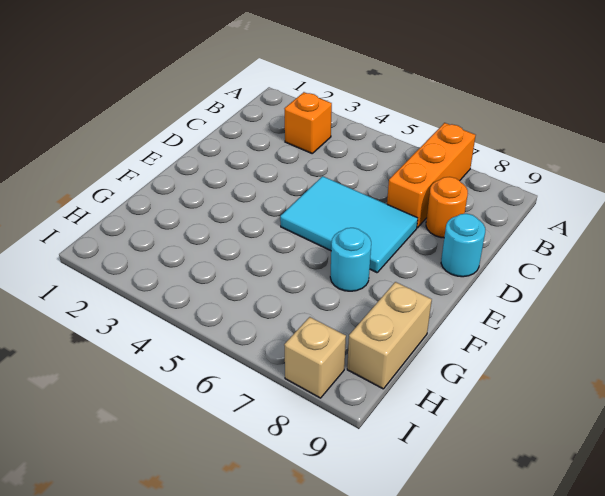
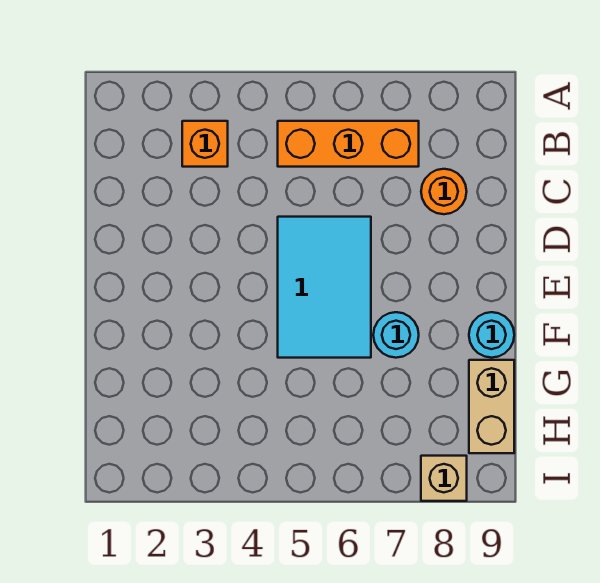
orange brick A7:C7 level 1 -> orange brick B5:B7 level 1
cyan tile D5:E7 level 1 -> cyan tile D5:F6 level 1
cyan round brick D9 level 1 -> cyan round brick F9 level 1

